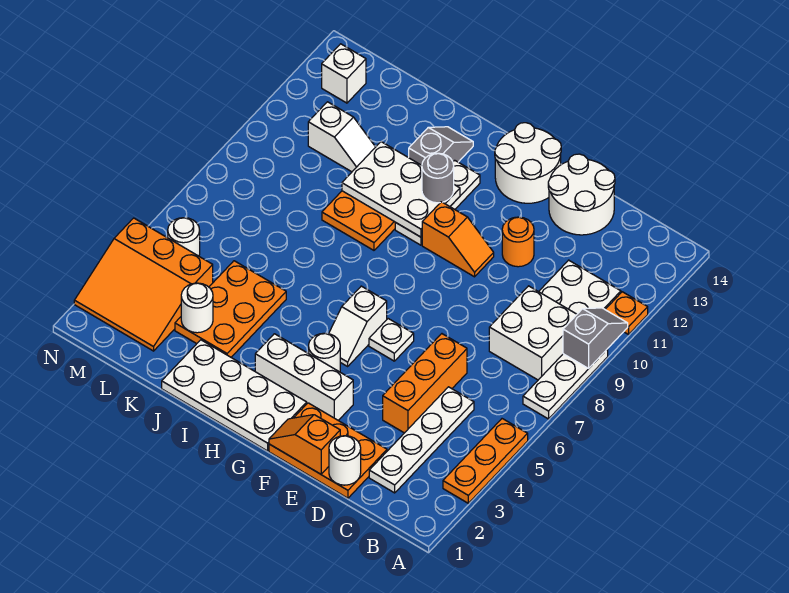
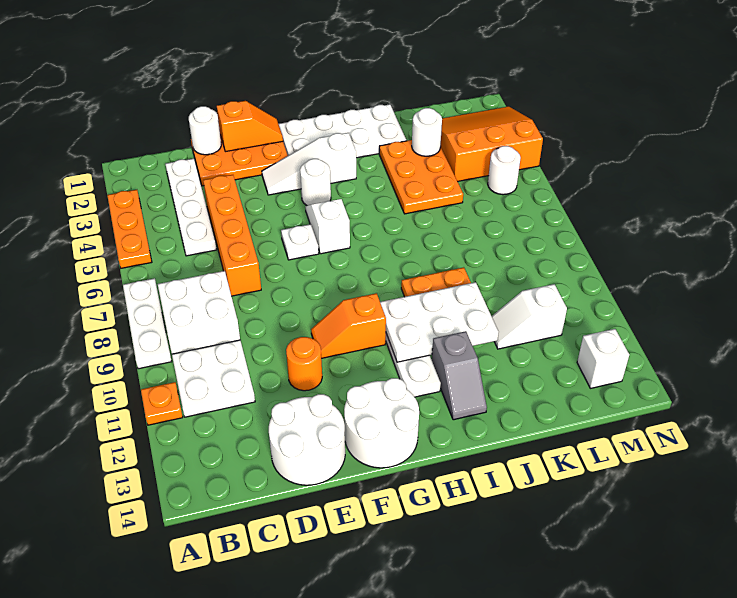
grey slope A9:A10 level 2 top 9 -> none
orange brick D4:D6 level 1 -> orange brick D4:D7 level 1
white brick F3:H3 level 1 -> white slope F3:H3 level 1 top H
grey round brick H11 level 3 -> none

